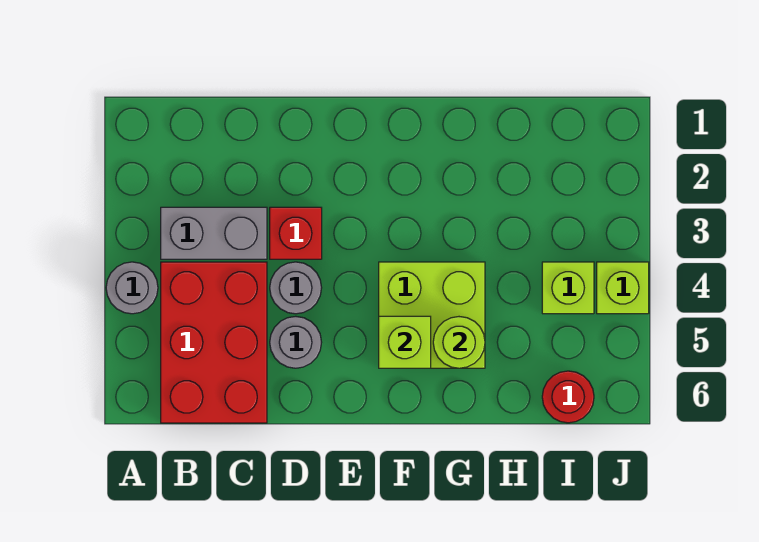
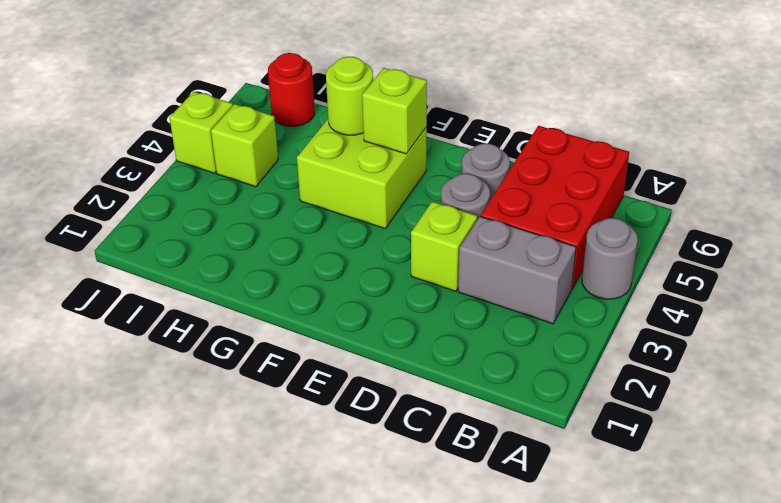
red brick D3 level 1 -> lime brick D3 level 1

